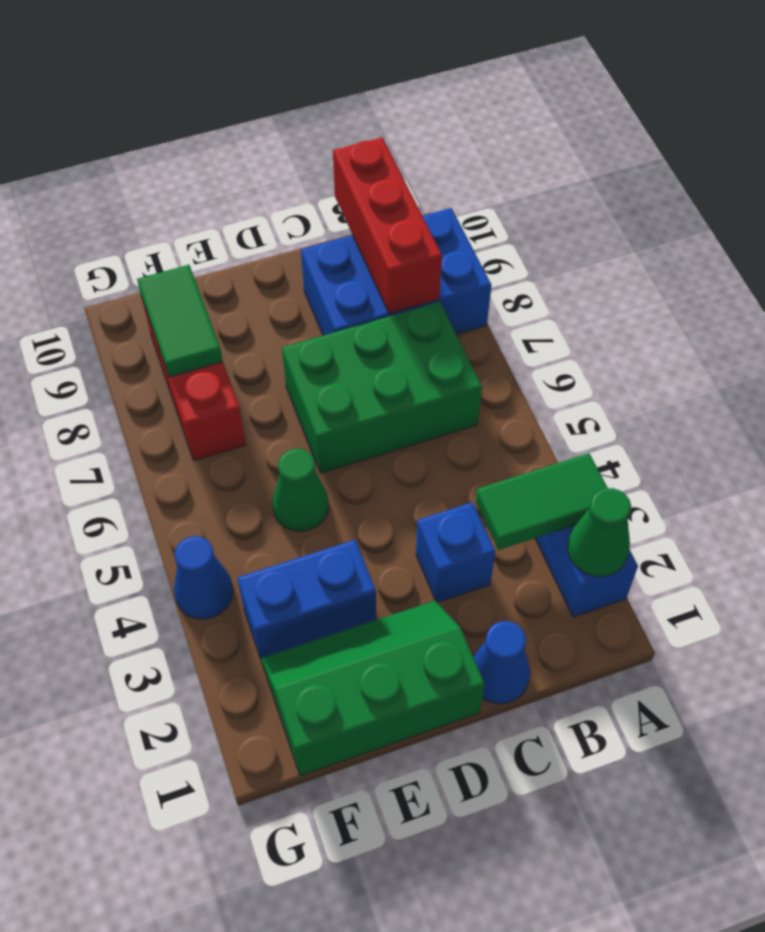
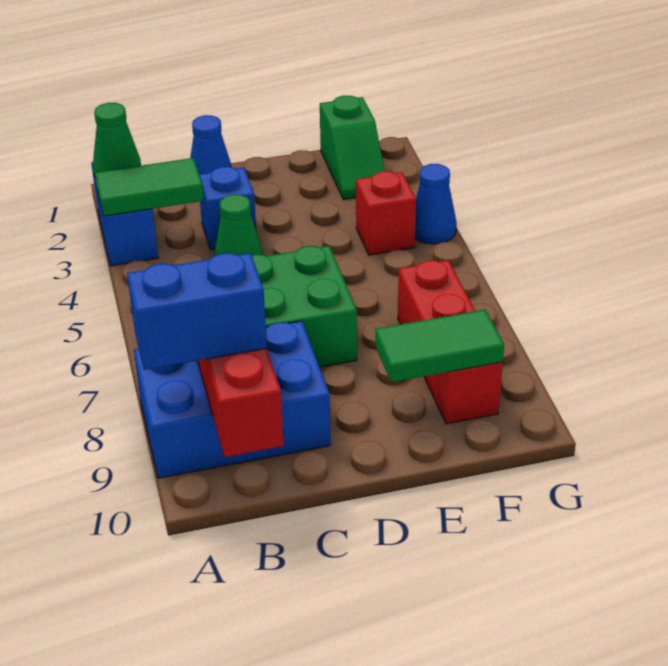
green slope D1:F2 level 1 top 1 -> green slope F1:F2 level 1 top 1
blue brick E3:F3 level 1 -> blue brick A9:B9 level 3
green cone E5 level 1 -> green cone C4 level 1
none -> red brick F4 level 1
green tile F8:F9 level 2 -> green tile E9:F9 level 2

